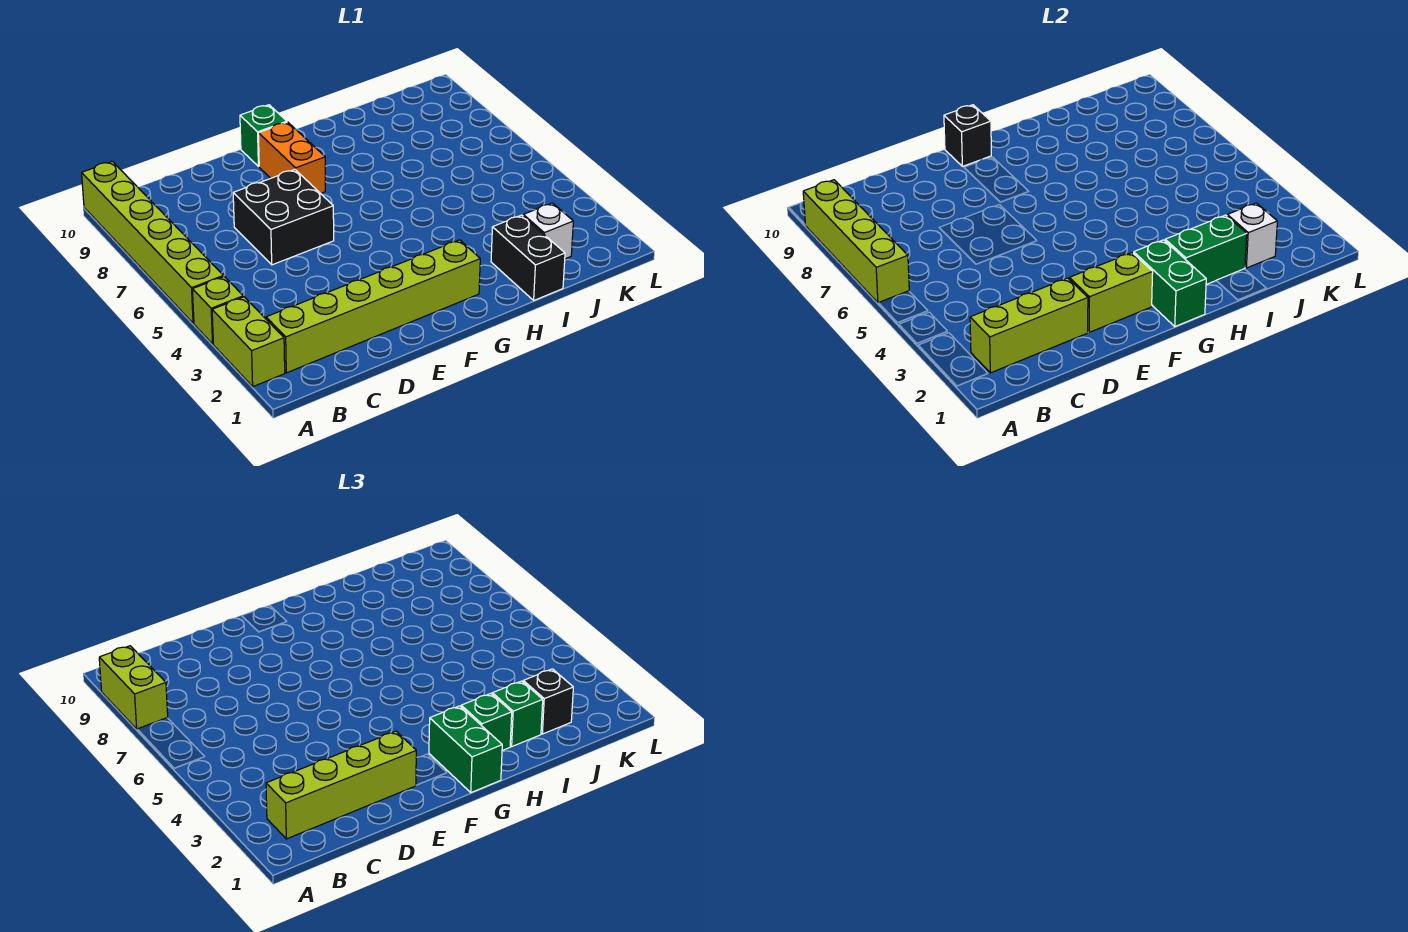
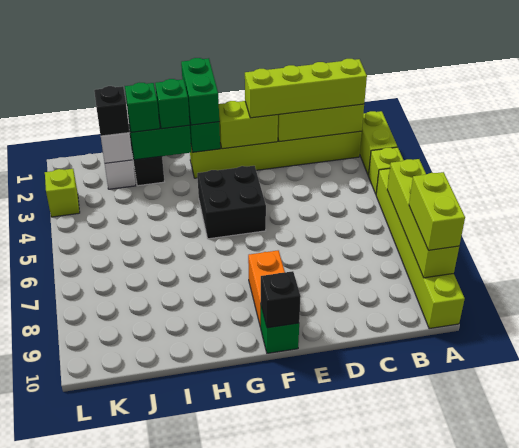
black brick D6:E7 level 1 -> black brick F4:G5 level 1
none -> lime brick L3 level 1

